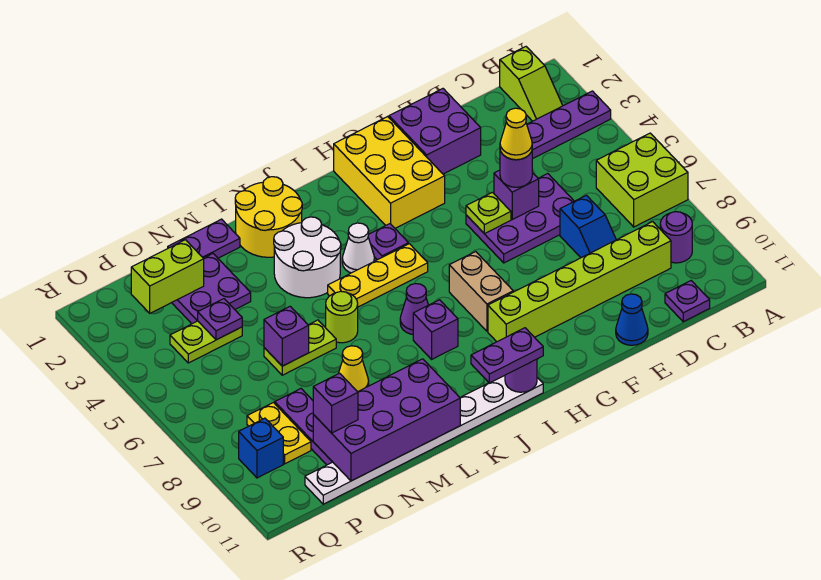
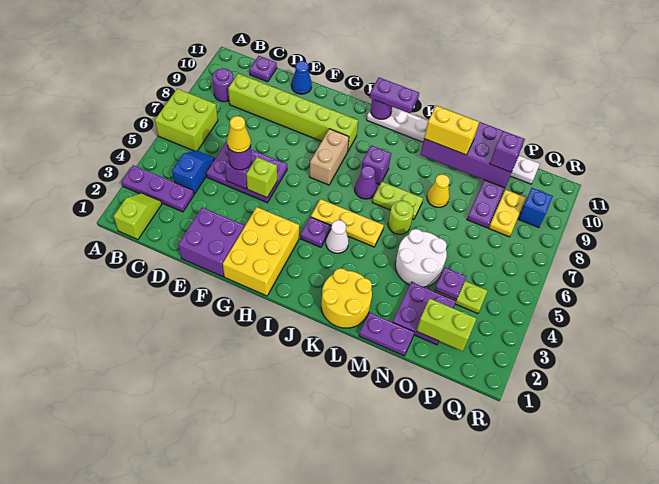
blue slope D7:D8 level 1 top 7 -> blue slope C4:C5 level 1 top 4
lime plate F5 level 2 -> lime brick F5 level 2
white round brick K3:L4 level 1 -> white round brick M4:N5 level 1
none -> yellow brick L10:M10 level 3
lime plate M6:N6 level 1 -> lime plate K7:L7 level 1
purple brick N6 level 2 -> none

